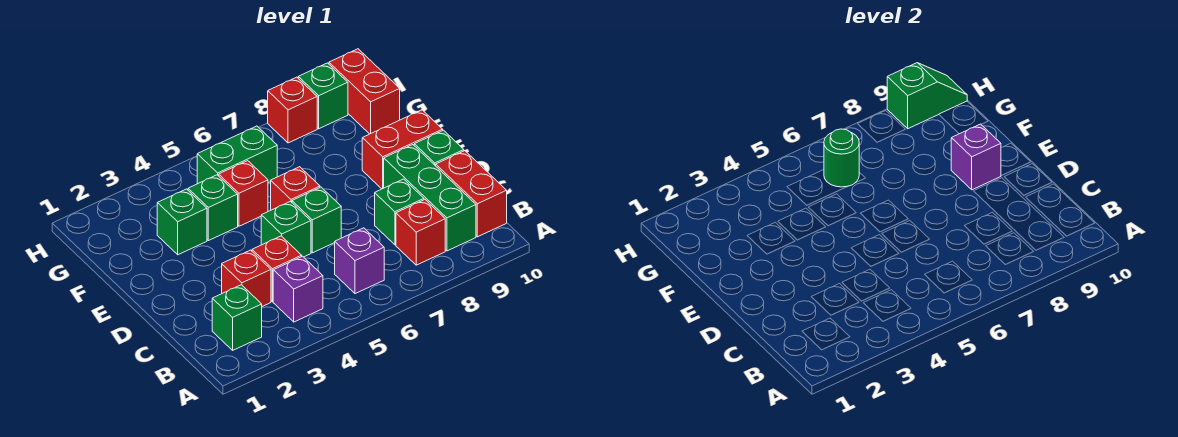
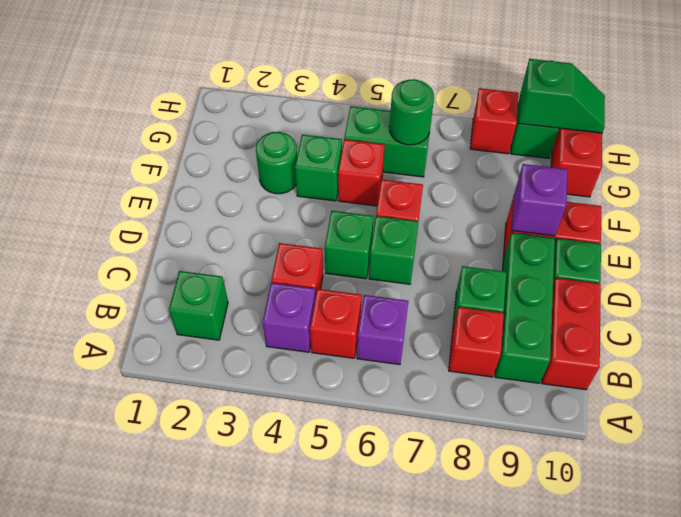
red brick C3 level 1 -> red brick B5 level 1
green brick F3 level 1 -> green round brick F3 level 1

